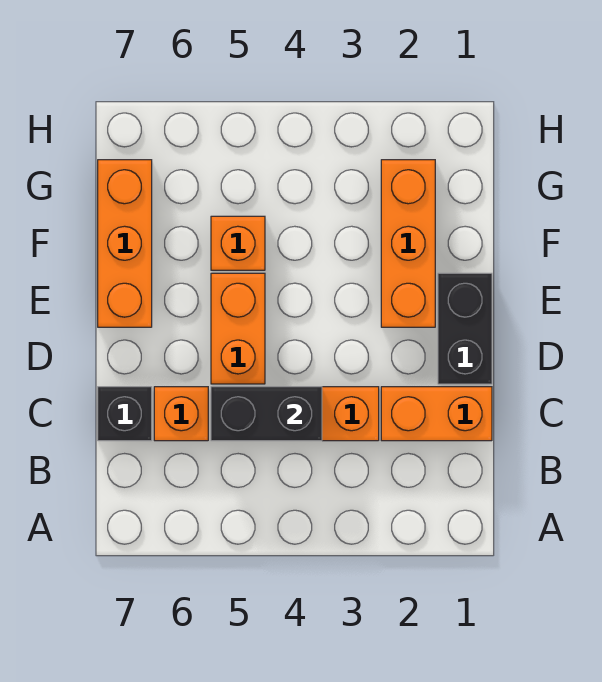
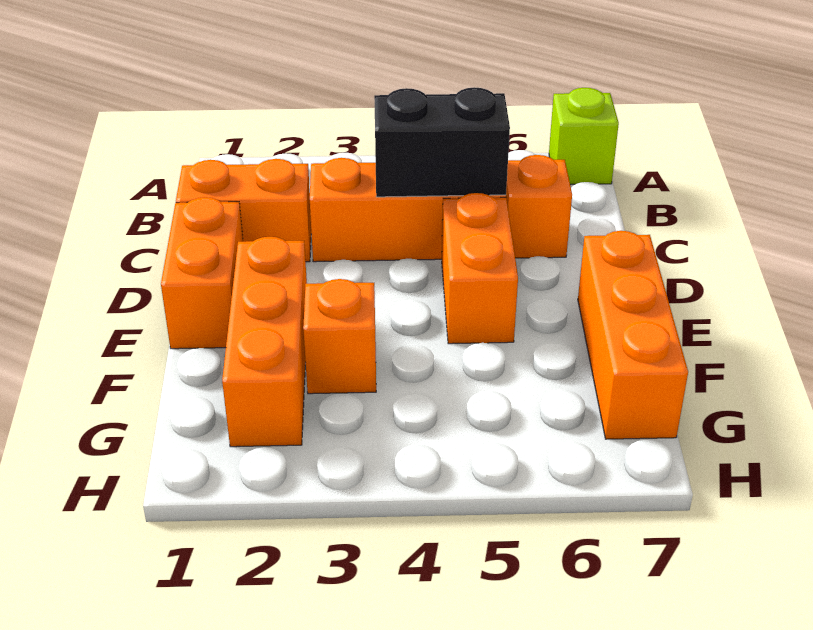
none -> lime brick A7 level 1
black brick C7 level 1 -> none
black brick D1:E1 level 1 -> orange brick D1:E1 level 1
orange brick F5 level 1 -> orange brick F3 level 1

